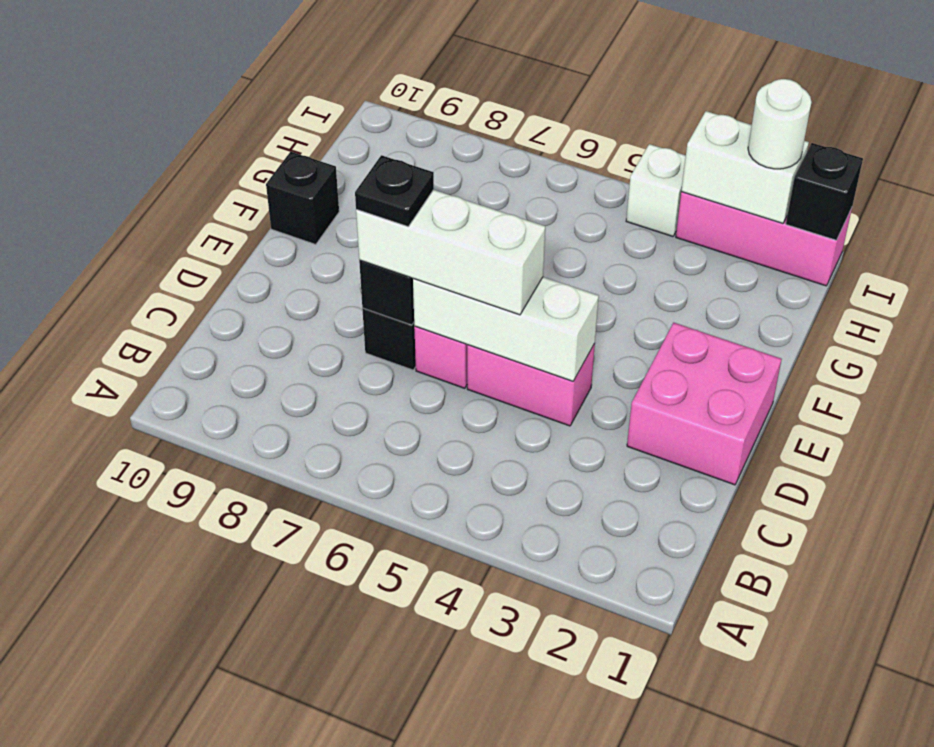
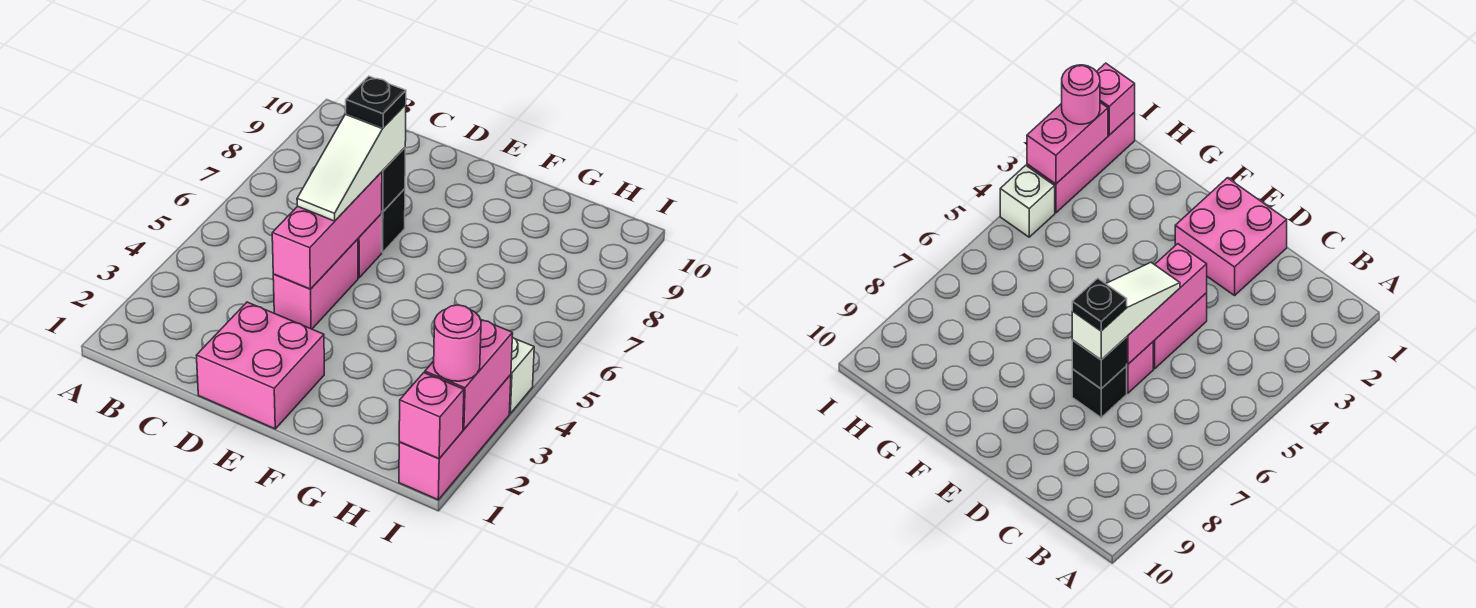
white brick D4:D6 level 2 -> pink brick D4:D6 level 2
white brick D5:D7 level 3 -> white slope D5:D7 level 3 top 7
black brick F10 level 1 -> none
black brick I1 level 2 -> pink brick I1 level 2
white brick I2:I3 level 2 -> pink brick I2:I3 level 2
white round brick I2 level 3 -> pink round brick I2 level 3

